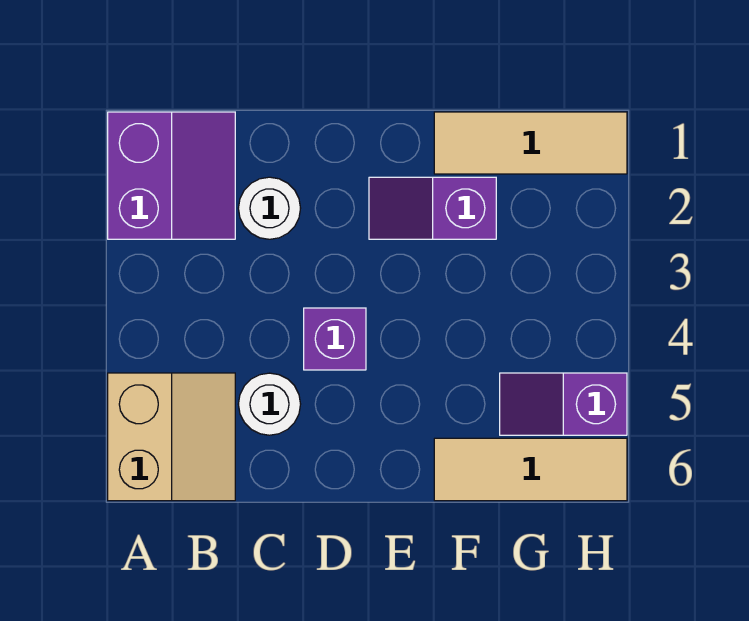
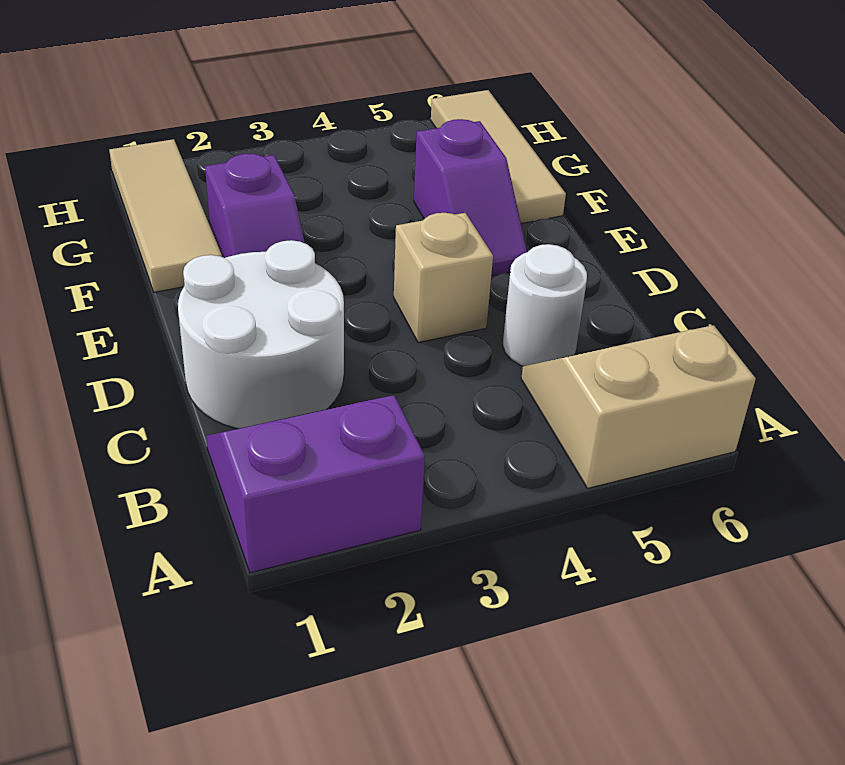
white round brick C2 level 1 -> white round brick C1:D2 level 1
purple brick D4 level 1 -> tan brick D4 level 1
purple slope G5:H5 level 1 top H -> purple slope E5:F5 level 1 top F

